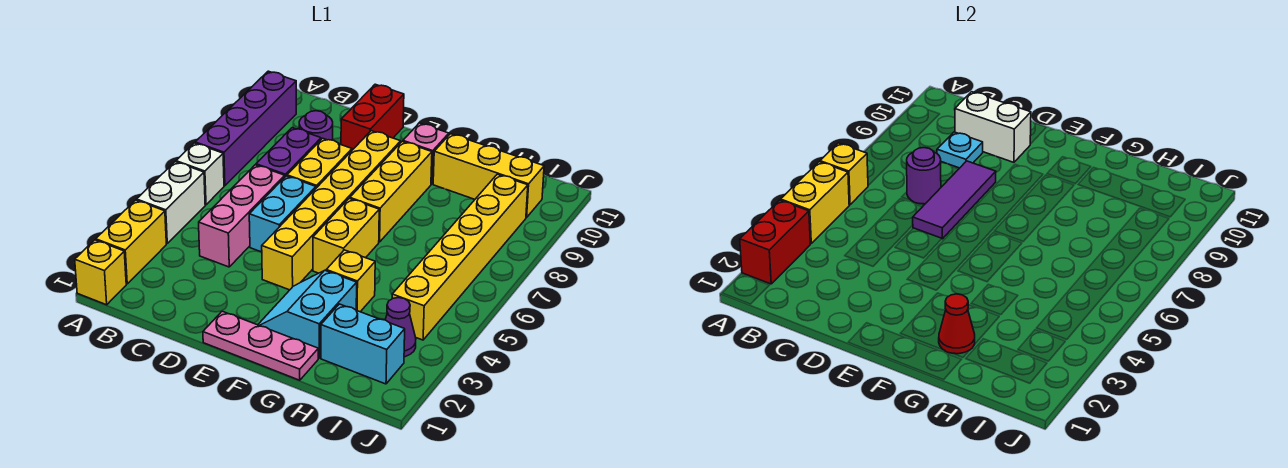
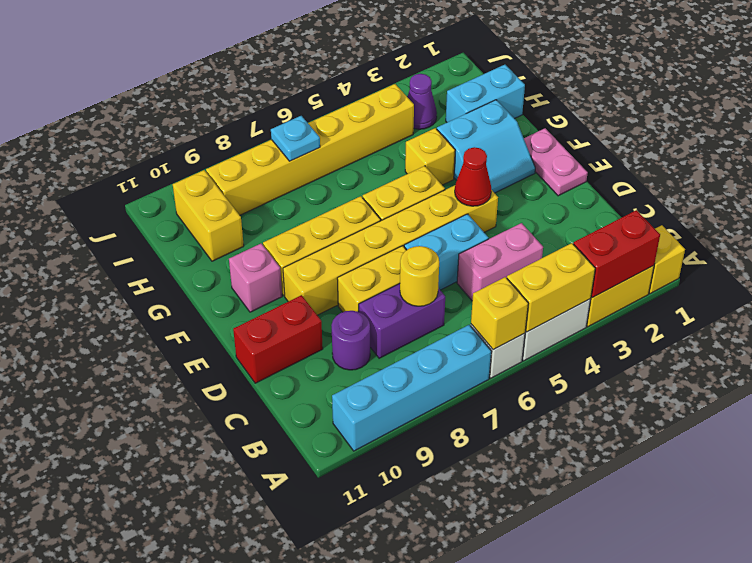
purple brick A7:A10 level 1 -> cyan brick A7:A10 level 1
pink brick C4:C6 level 1 -> pink brick C4:C5 level 1
purple round brick C7 level 2 -> yellow round brick C7 level 2
cyan plate C9 level 2 -> cyan plate I7 level 2
white brick C10:D10 level 2 -> none
purple tile D6:D8 level 2 -> none
pink plate E1:G1 level 1 -> pink plate E1:F1 level 1
red cone G2 level 2 -> red cone E4 level 2
yellow brick G10:I10 level 1 -> yellow brick H10:I10 level 1
cyan brick H2:I2 level 1 -> cyan brick H1:H2 level 1

